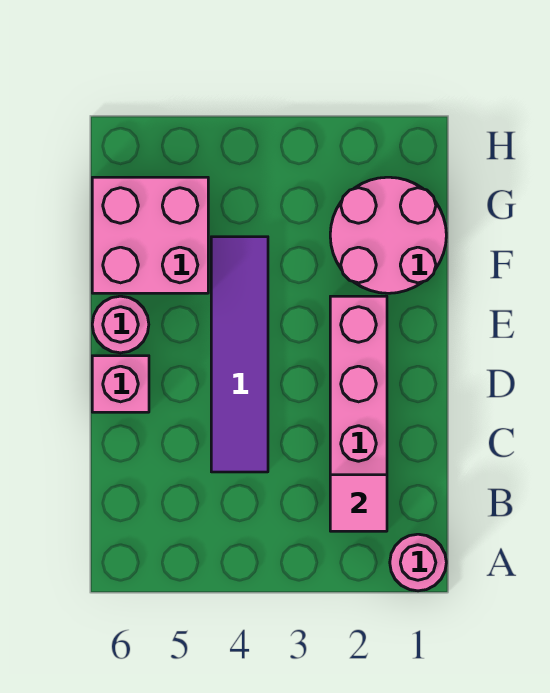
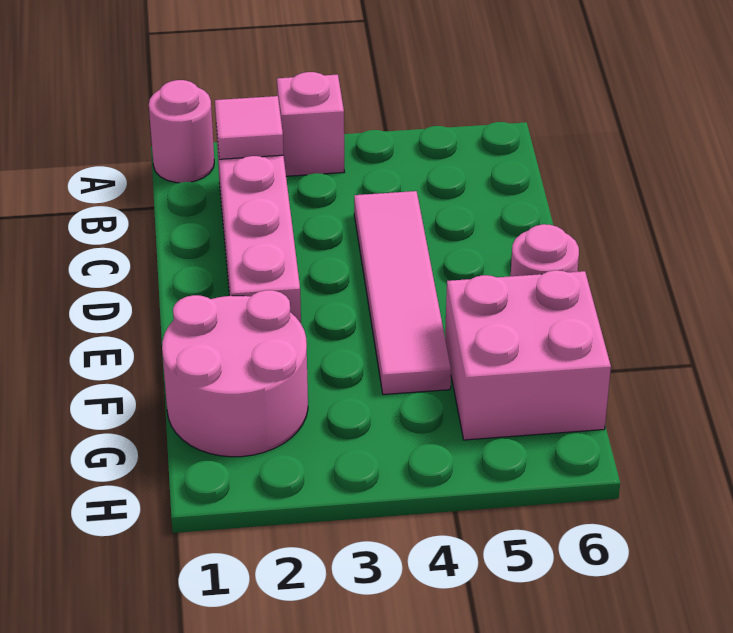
purple tile C4:F4 level 1 -> pink tile C4:F4 level 1
pink brick D6 level 1 -> pink brick A3 level 1

